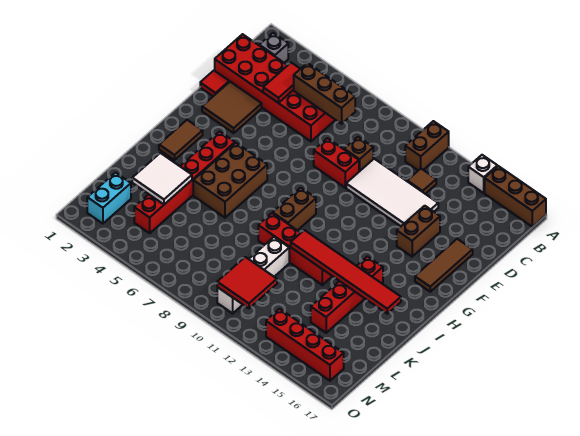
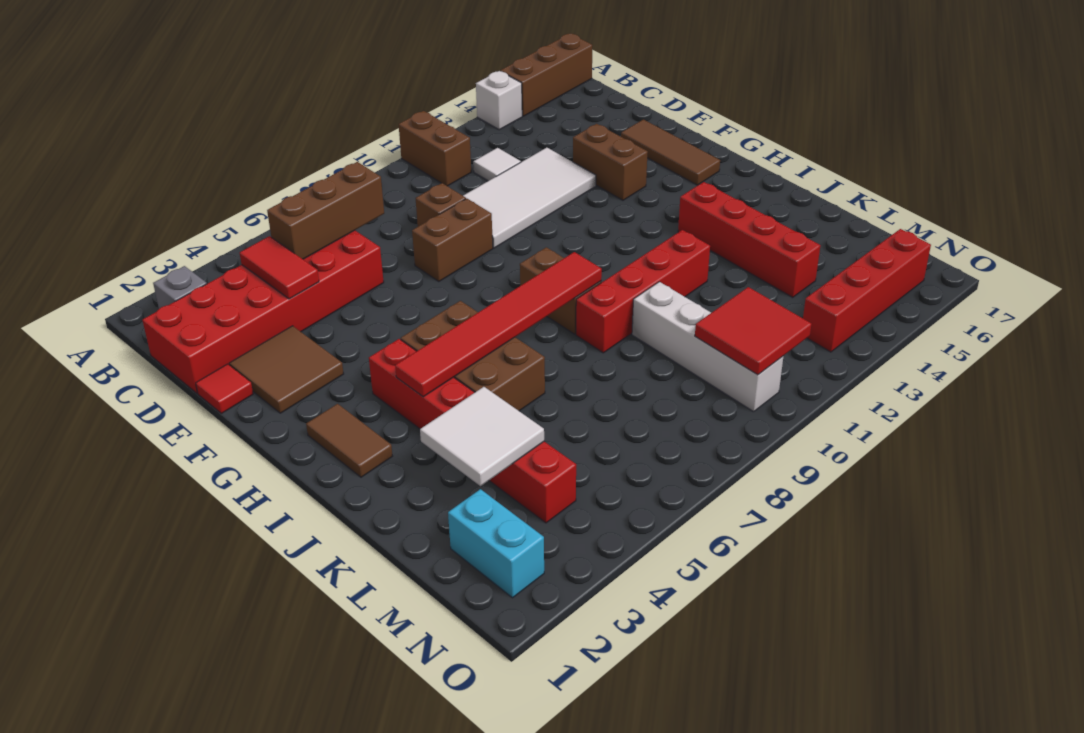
brown tile C12 level 1 -> white tile C12 level 1
red brick E8:E9 level 1 -> brown brick E8:E9 level 1
red tile J11:J16 level 2 -> red tile I4:I9 level 2

